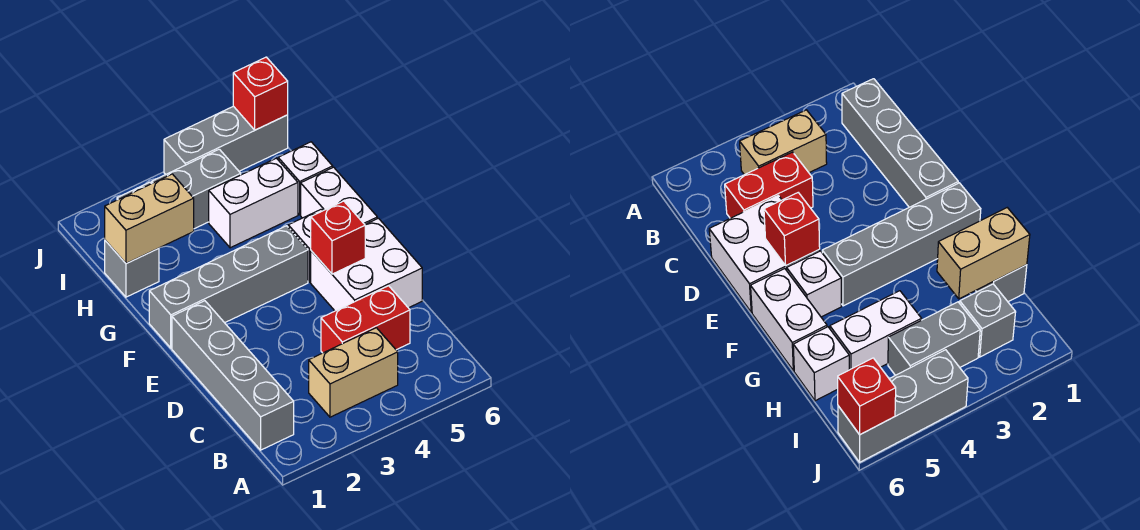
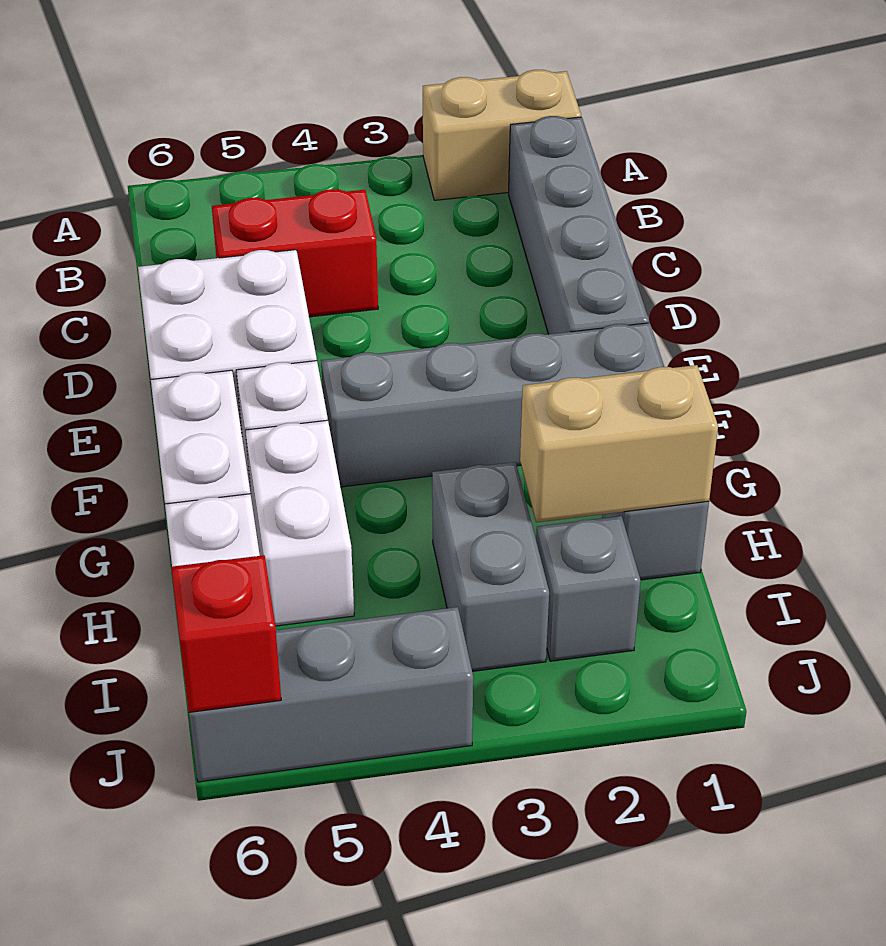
tan brick B3:B4 level 1 -> tan brick A1:A2 level 1
red brick E5 level 2 -> none
white brick H4:H5 level 1 -> white brick G5:H5 level 1
grey brick I3:I4 level 1 -> grey brick H3:I3 level 1

